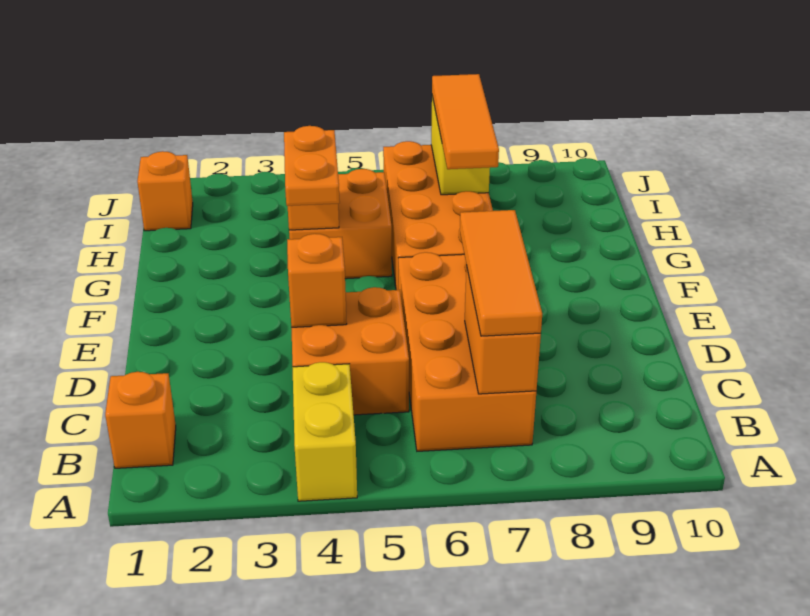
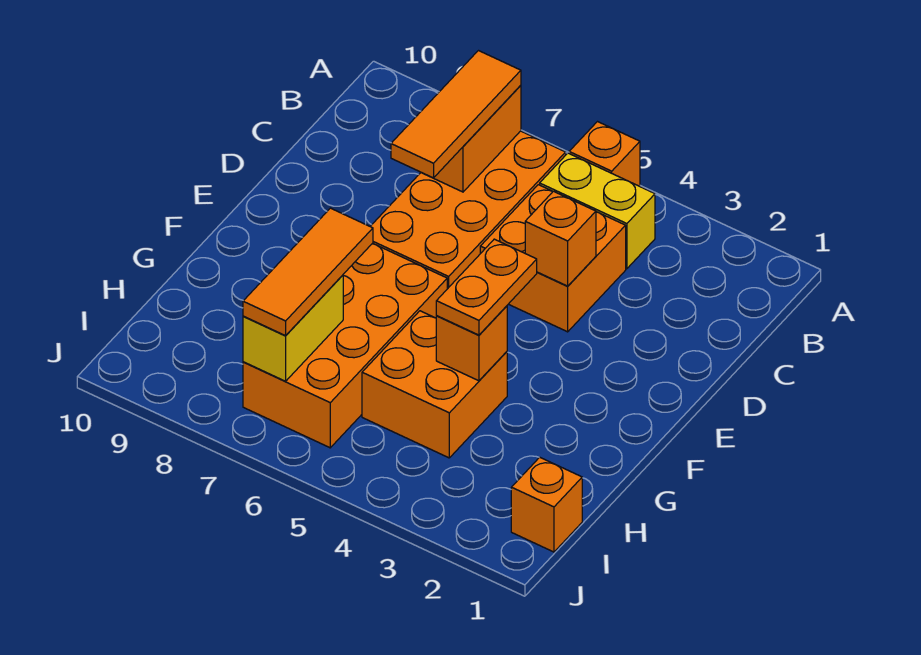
yellow brick A4:B4 level 1 -> yellow brick B4:B5 level 1
orange brick B1 level 1 -> orange brick A5 level 1

